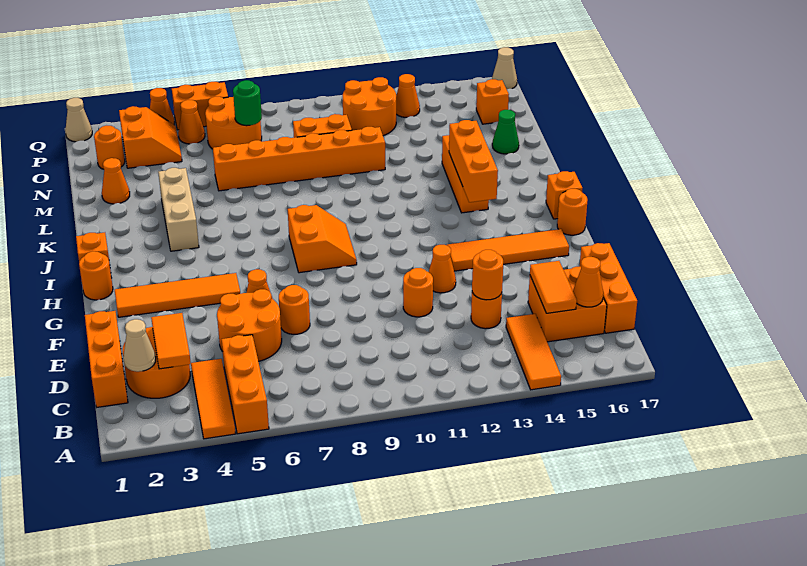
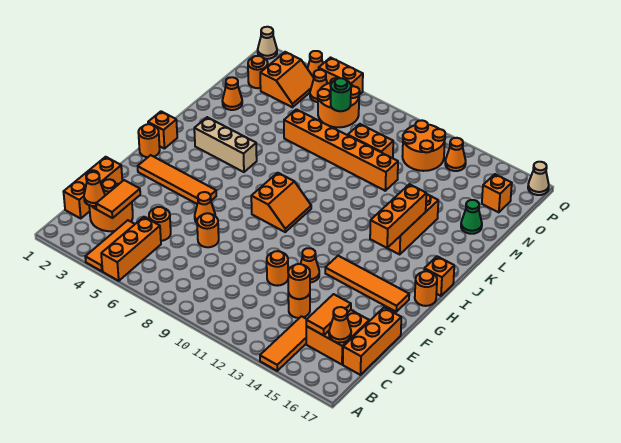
tan cone C2 level 2 -> orange cone C2 level 2
orange round brick D5:E6 level 1 -> orange round brick D5 level 1
tan brick J4:L4 level 1 -> tan brick J3:J5 level 1

